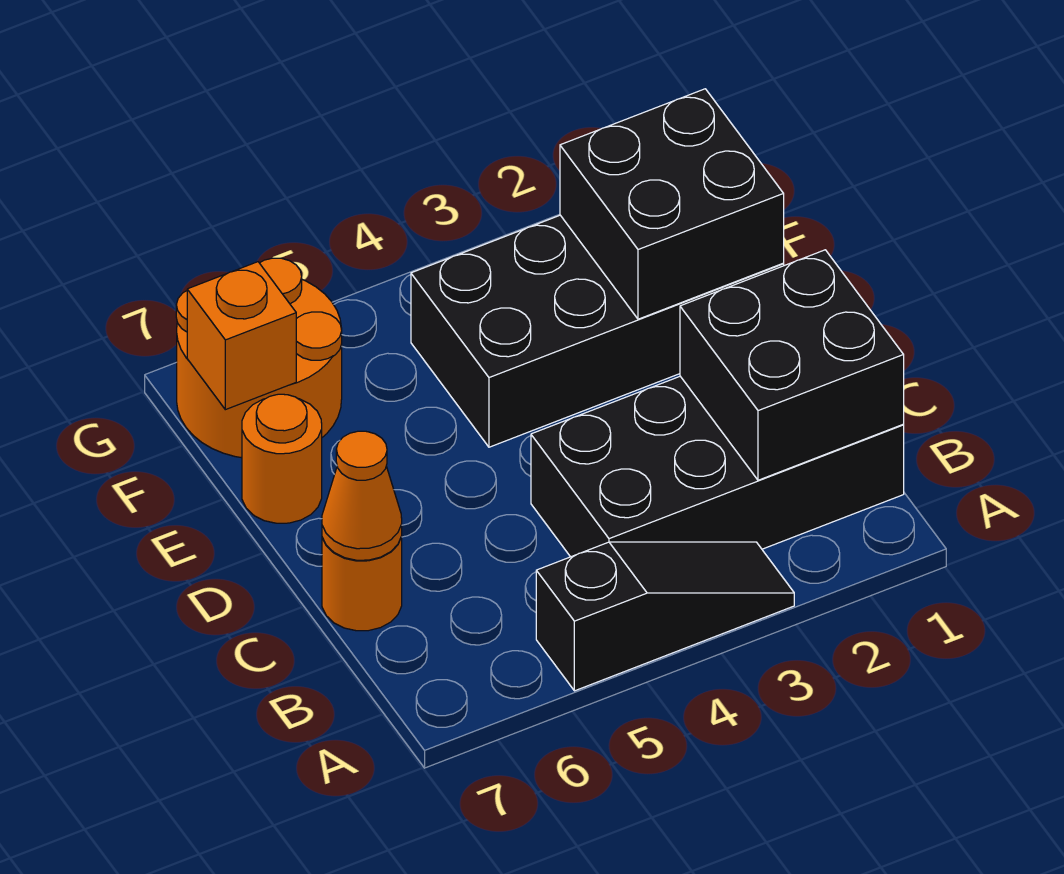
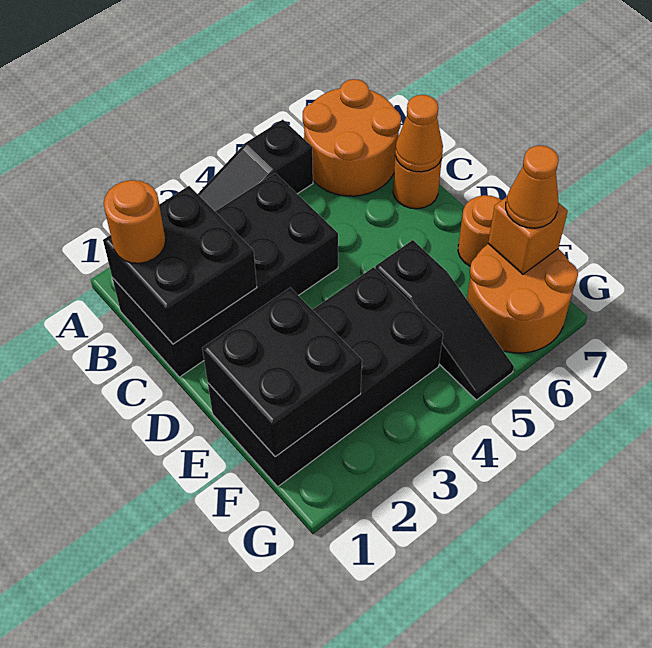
none -> orange round brick A6:B7 level 1
none -> orange round brick B1 level 3
none -> black slope E5:G5 level 1 top E
none -> orange cone F7 level 3

